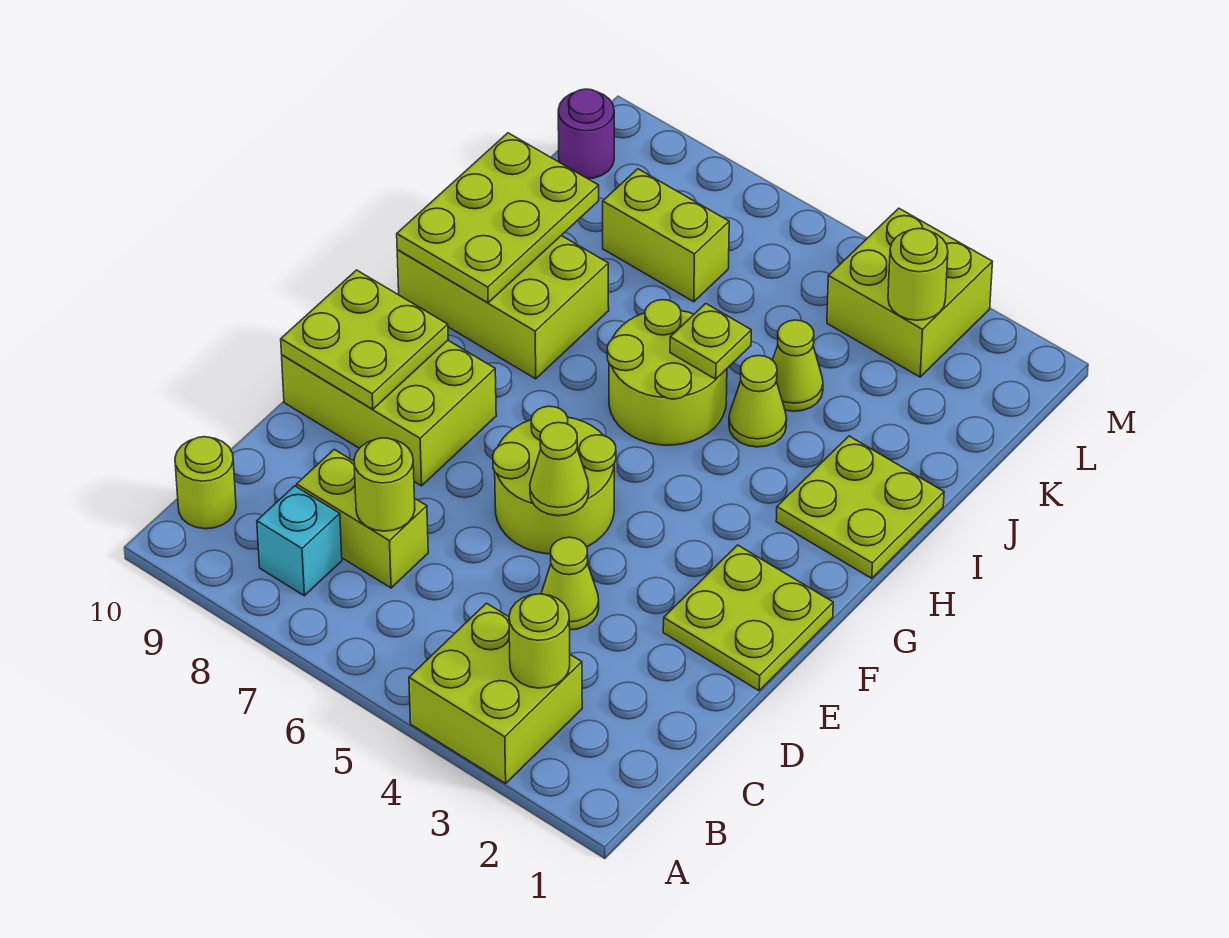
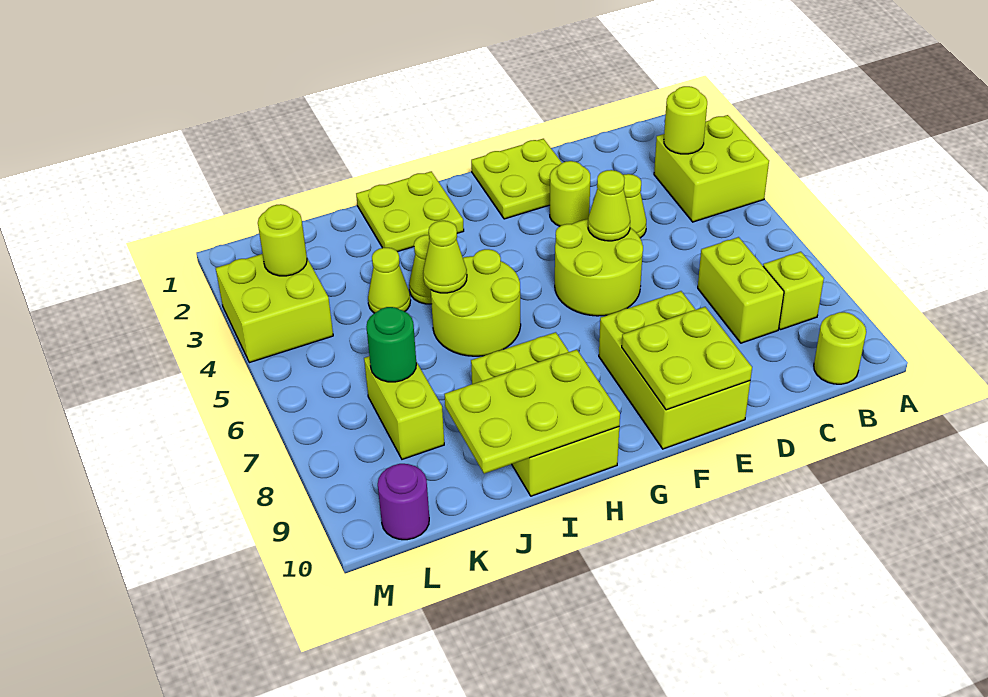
cyan brick B8 level 1 -> lime brick B8 level 1
lime round brick C7 level 2 -> lime round brick E3 level 1
lime plate I5 level 2 -> lime cone I5 level 2
none -> green round brick K7 level 2

